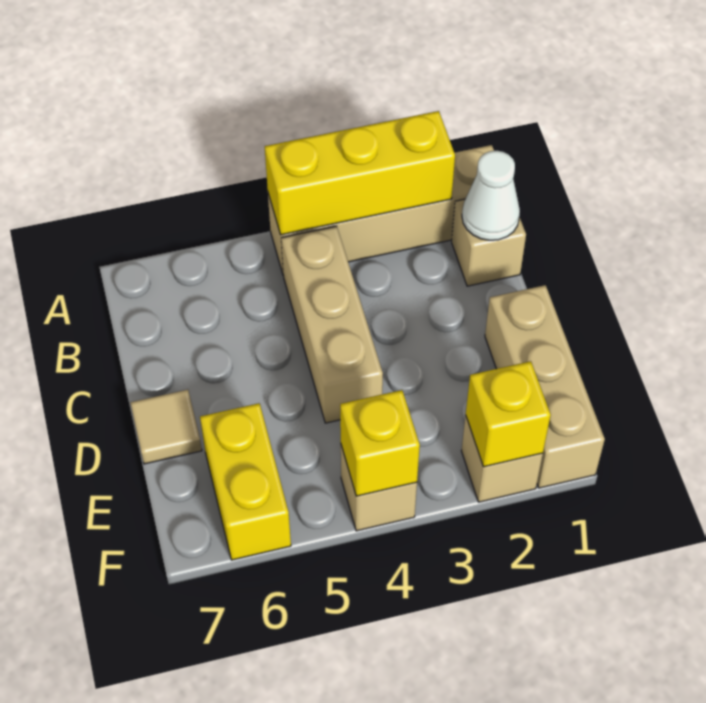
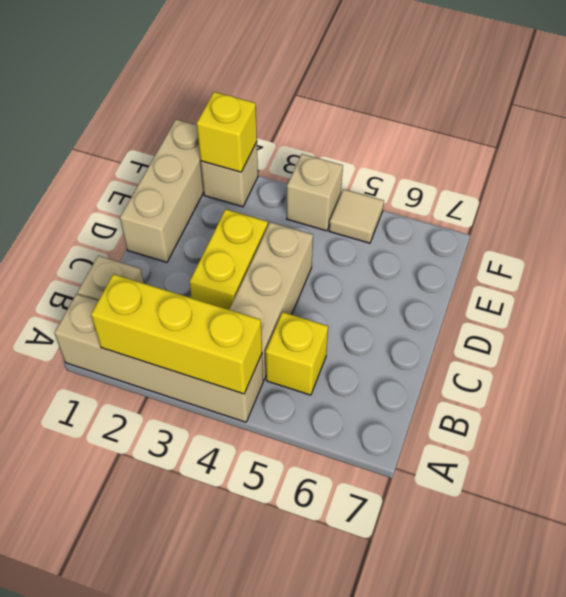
white cone B1 level 2 -> none
tan tile D7 level 1 -> tan tile F5 level 1
yellow brick E6:F6 level 1 -> yellow brick C3:D3 level 1
yellow brick F4 level 2 -> yellow brick B5 level 1

